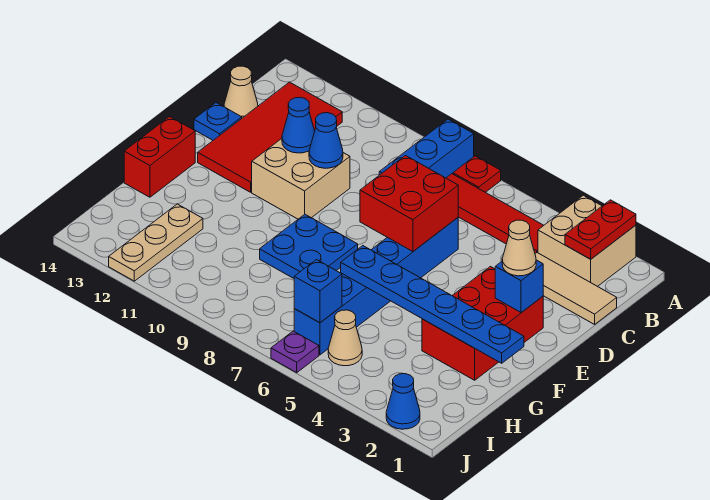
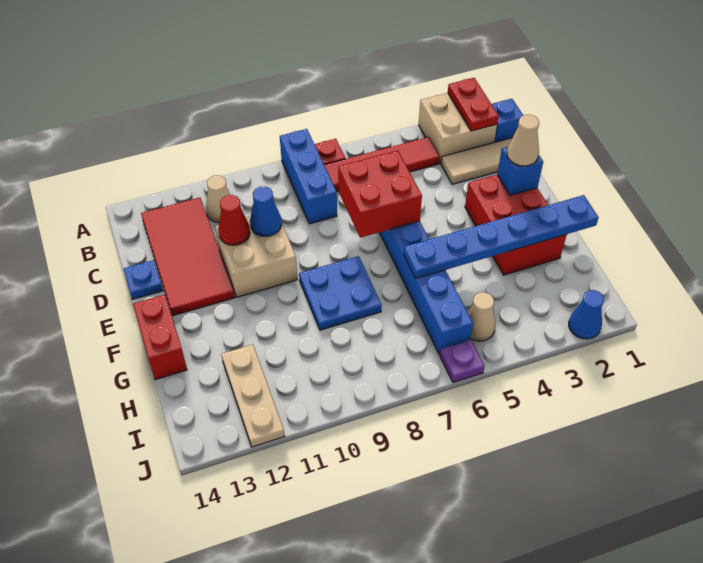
tan cone C14 level 1 -> tan cone B11 level 1
blue cone D11 level 2 -> red cone D11 level 2
blue brick I6 level 2 -> blue brick B1 level 1

